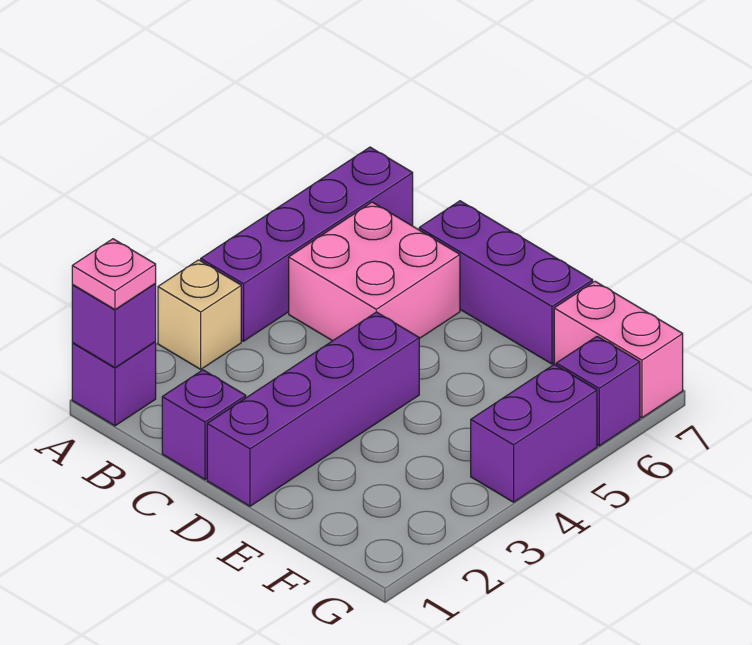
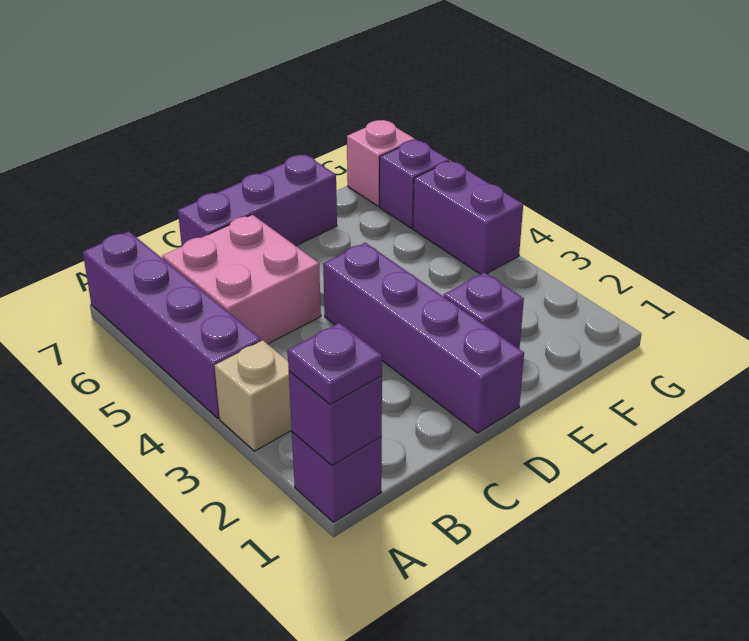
pink plate A1 level 3 -> purple plate A1 level 3
purple brick C1 level 1 -> purple brick E2 level 1
pink brick F7:G7 level 1 -> pink brick G7 level 1

